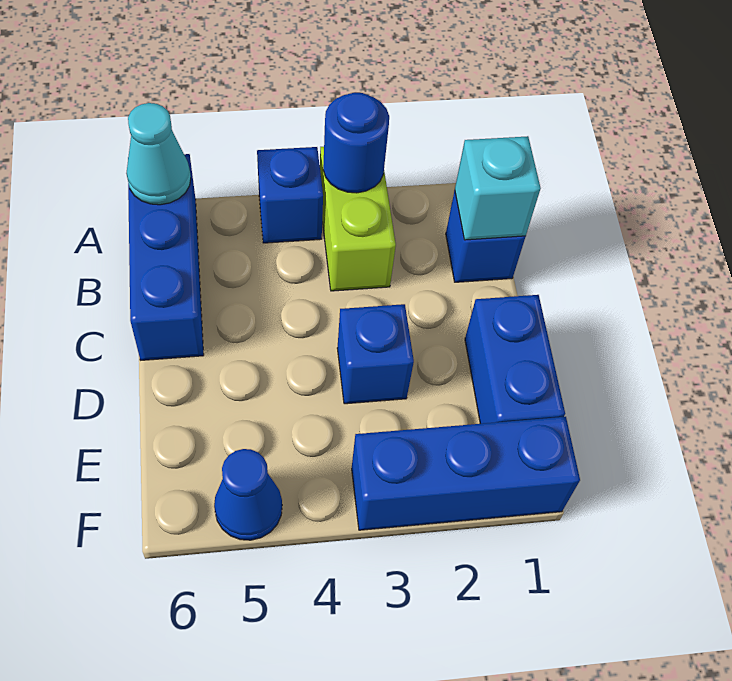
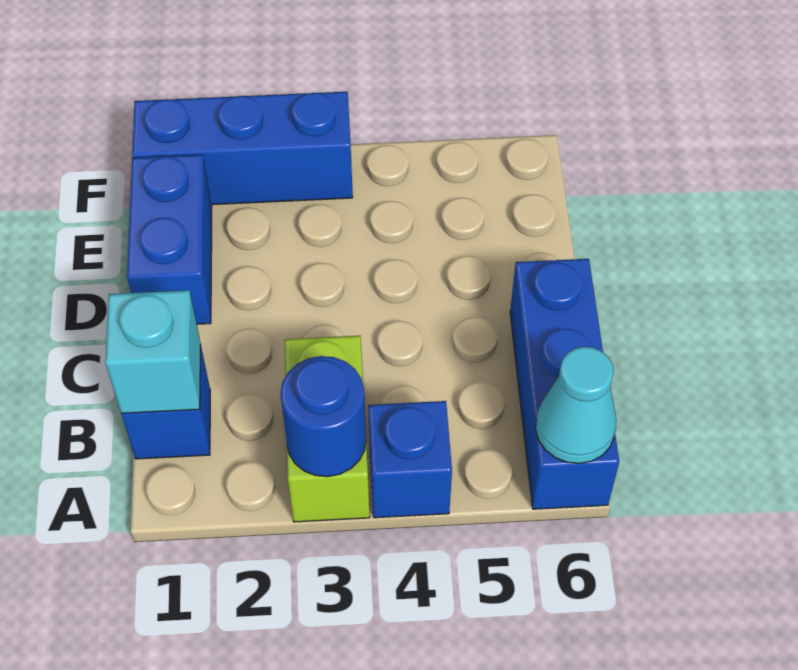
blue brick D3 level 1 -> none
blue cone F5 level 1 -> none

